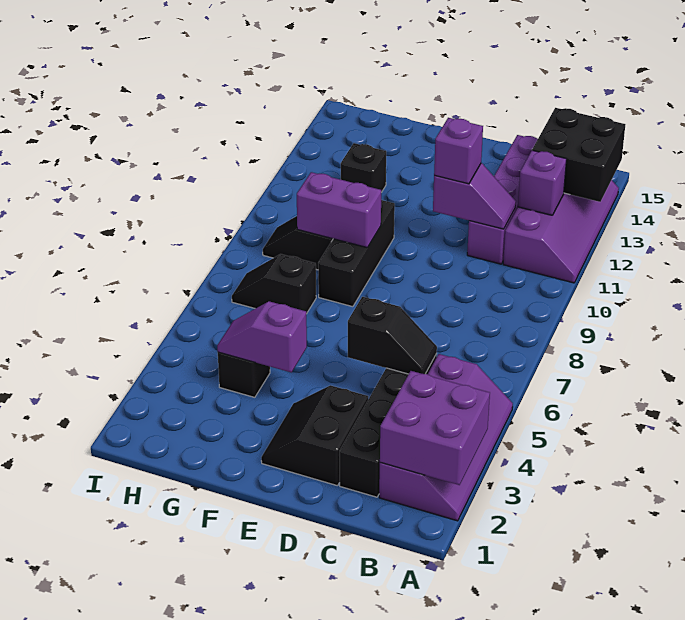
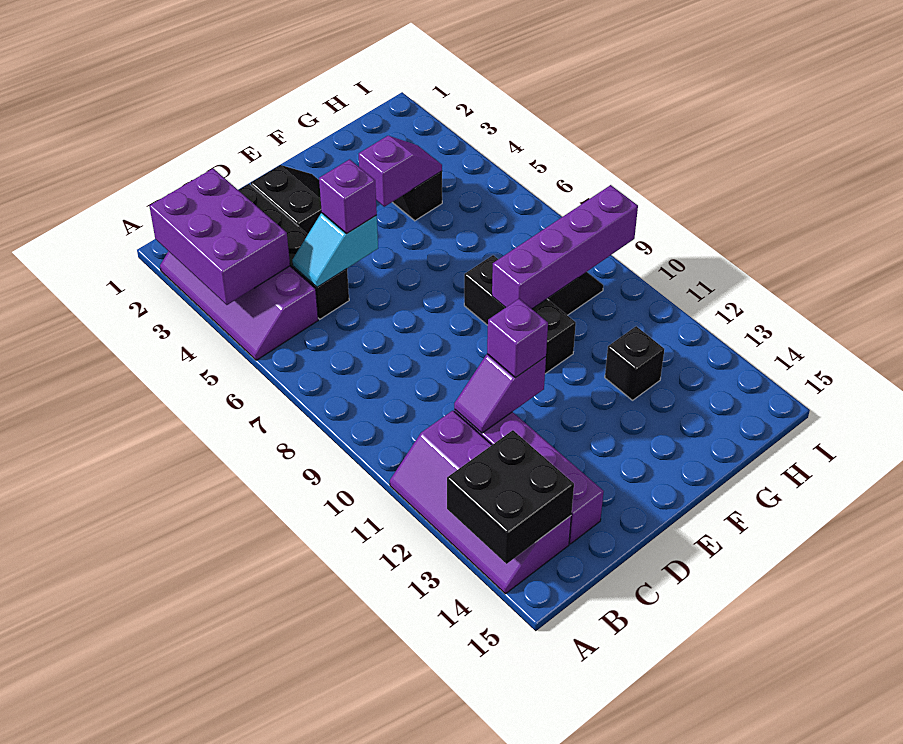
purple brick A2:B3 level 2 -> purple brick A2:B4 level 2
purple brick B12 level 2 -> purple brick D5 level 3
black slope C5:D5 level 2 top D -> cyan slope C5:D5 level 2 top D
purple brick F9:G9 level 2 -> purple brick F9:I9 level 2
black slope G7:H7 level 1 top G -> none

